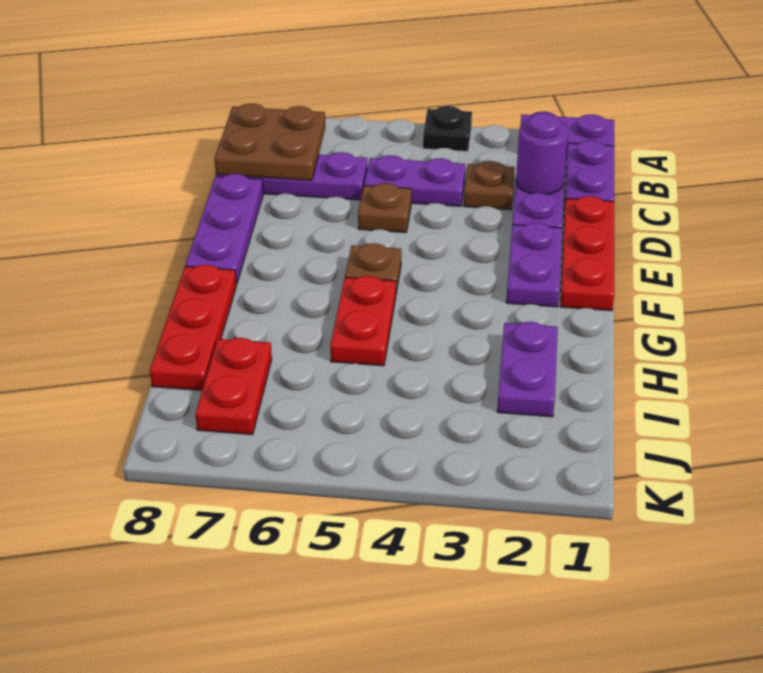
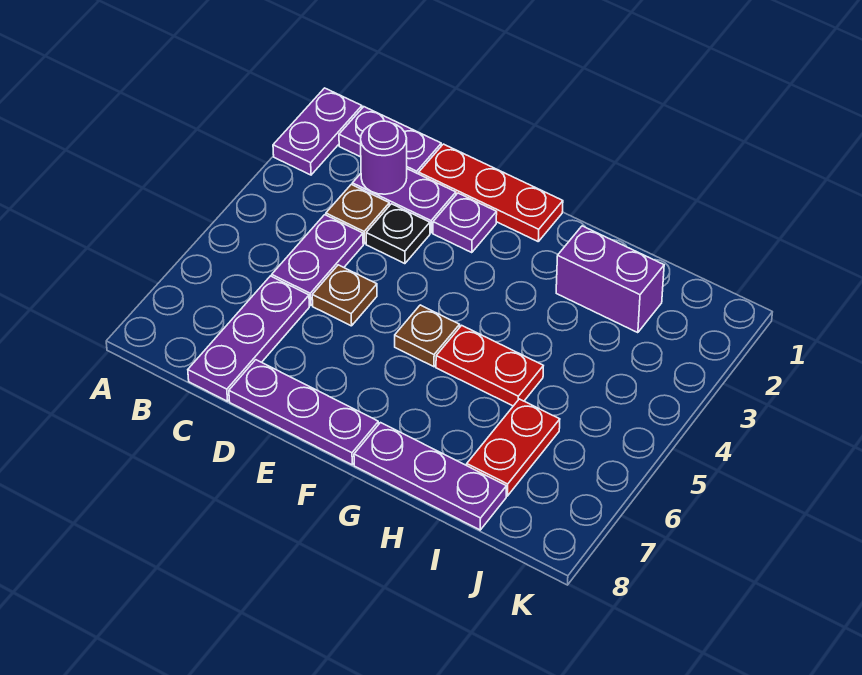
black plate A4 level 1 -> black plate D3 level 1
brown plate B7:C8 level 2 -> none
purple plate E2:F2 level 1 -> purple plate E2 level 1
red plate G8:I8 level 1 -> purple plate G8:I8 level 1
purple plate H2:I2 level 1 -> purple brick H2:I2 level 1
red plate I7:J7 level 1 -> red plate I6:I7 level 1

